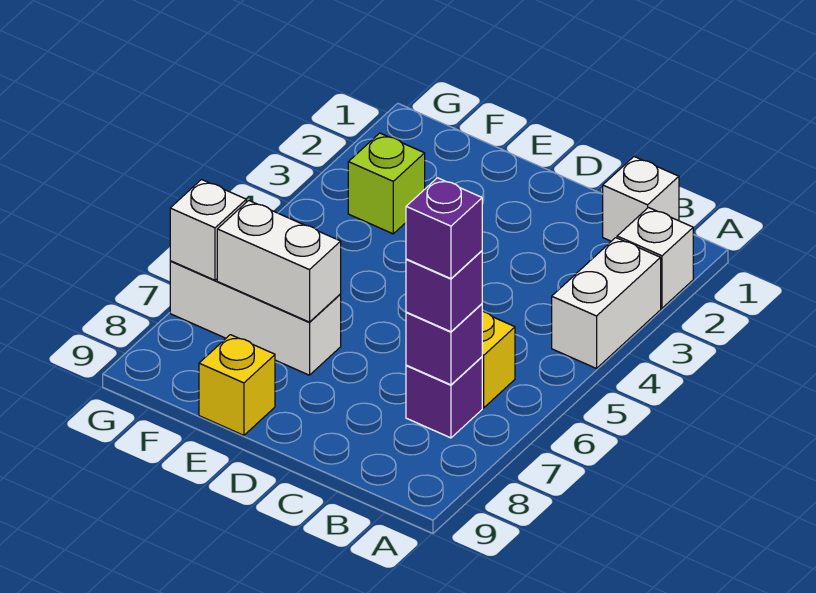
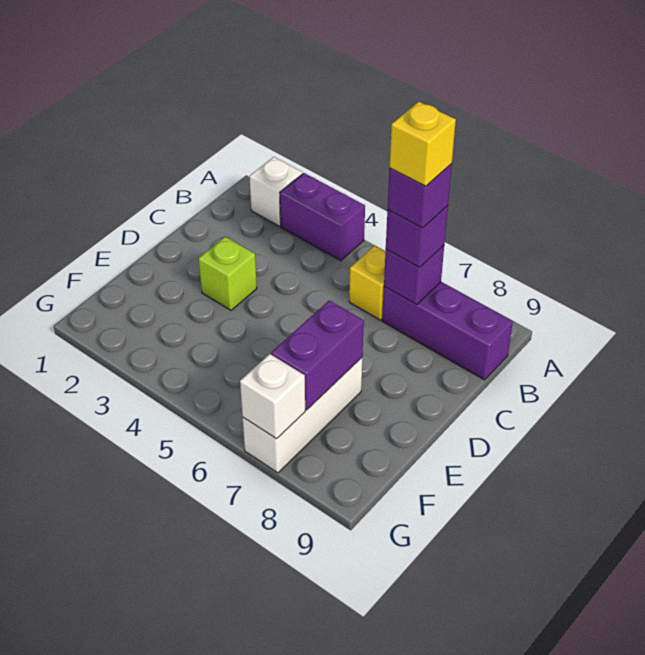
white brick A3:A4 level 1 -> purple brick A3:A4 level 1
white brick B1 level 1 -> none
purple brick B7 level 1 -> purple brick B7:B9 level 1
white brick E7:F7 level 2 -> purple brick E7:F7 level 2
yellow brick E9 level 1 -> yellow brick B7 level 5
lime brick F3 level 1 -> lime brick D3 level 1

